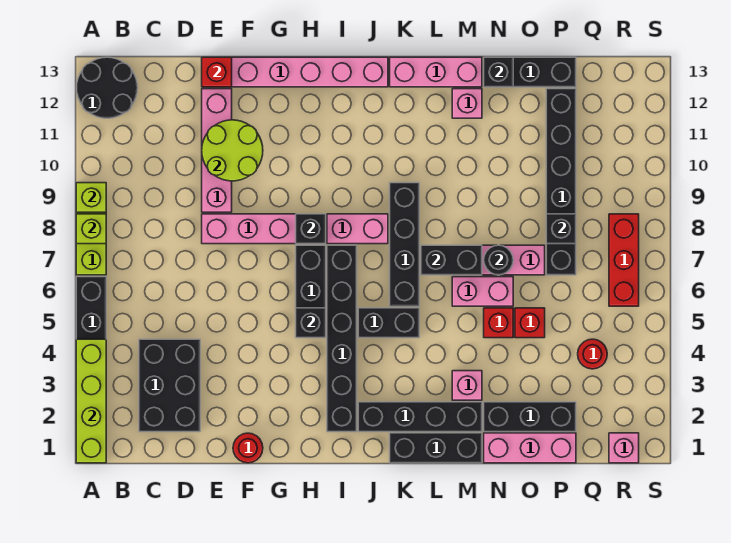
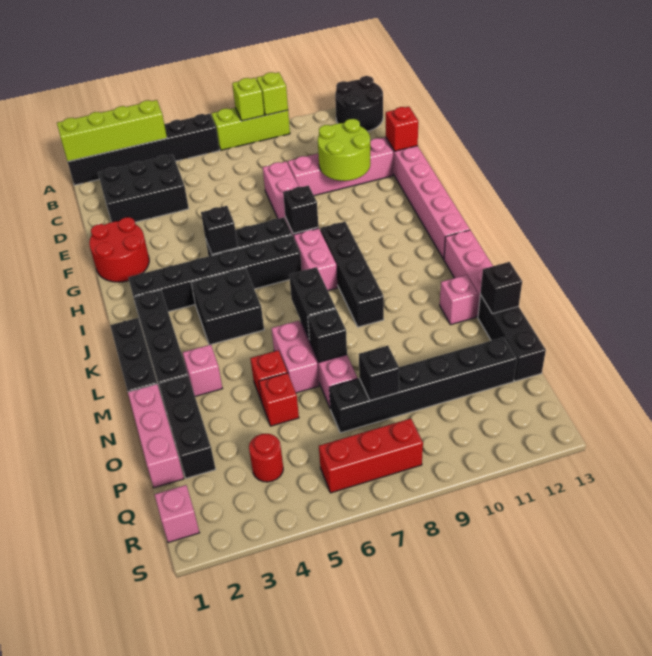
red round brick F1 level 1 -> red round brick F1:G2 level 1
black brick J5:K5 level 1 -> black brick J4:K5 level 1
black brick K6:K9 level 1 -> black brick I9:L9 level 1
black round brick N7 level 2 -> black brick N7 level 2

